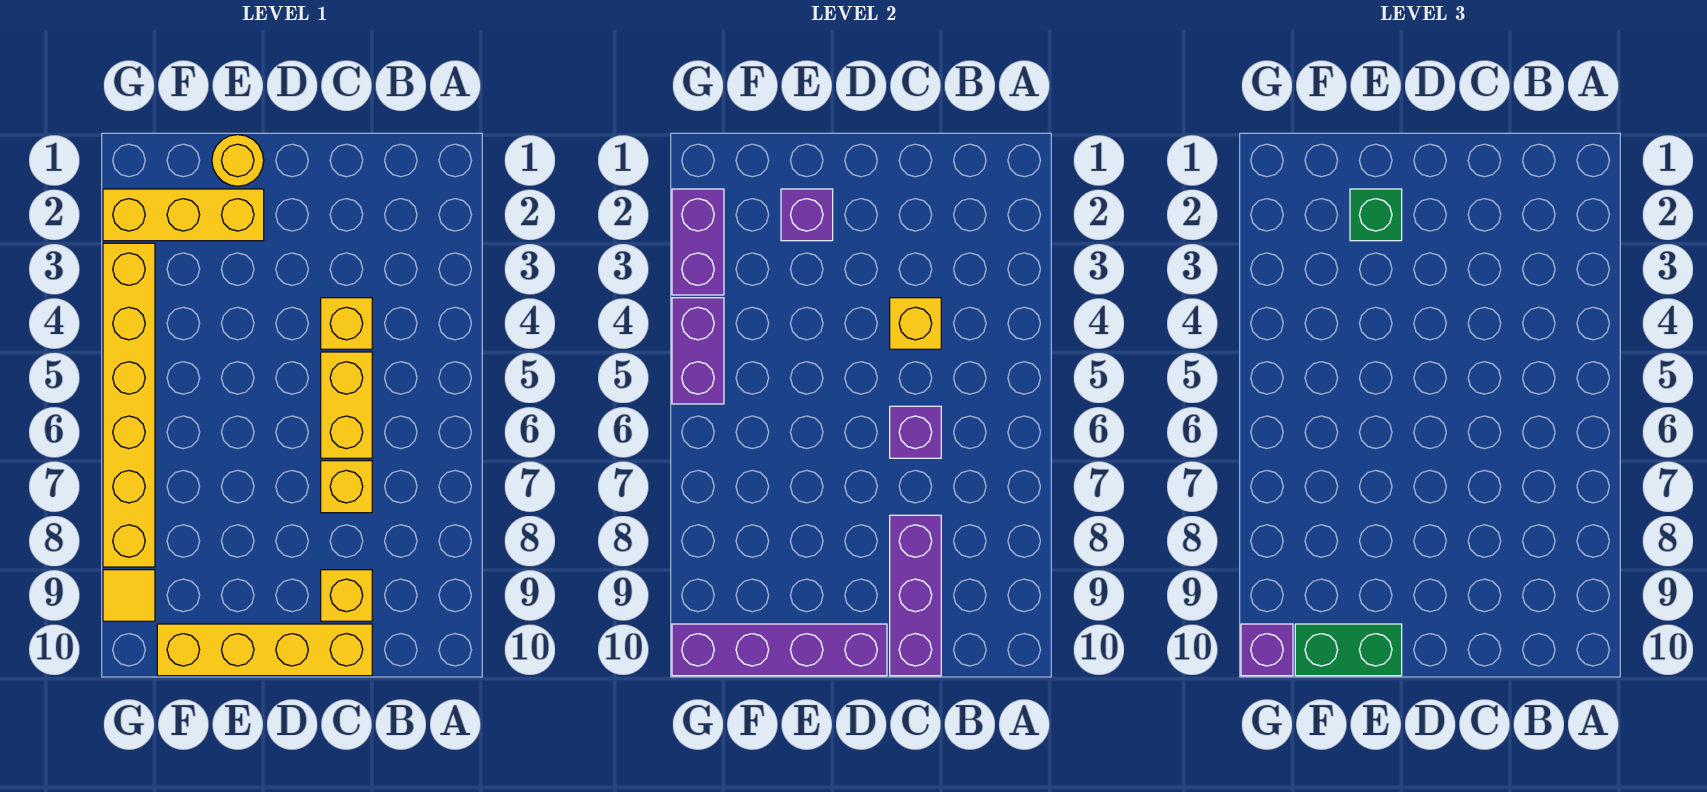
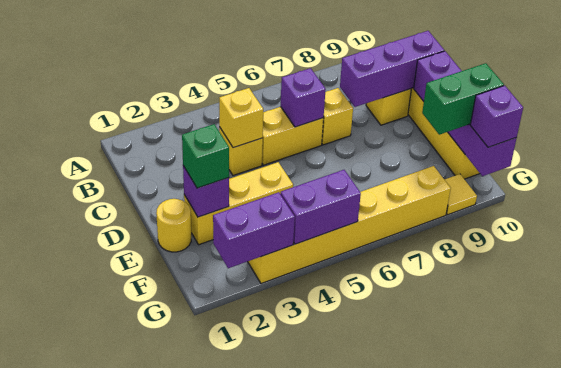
yellow brick E2:G2 level 1 -> yellow brick E2:E4 level 1
green brick E10:F10 level 3 -> green brick F9:F10 level 3

